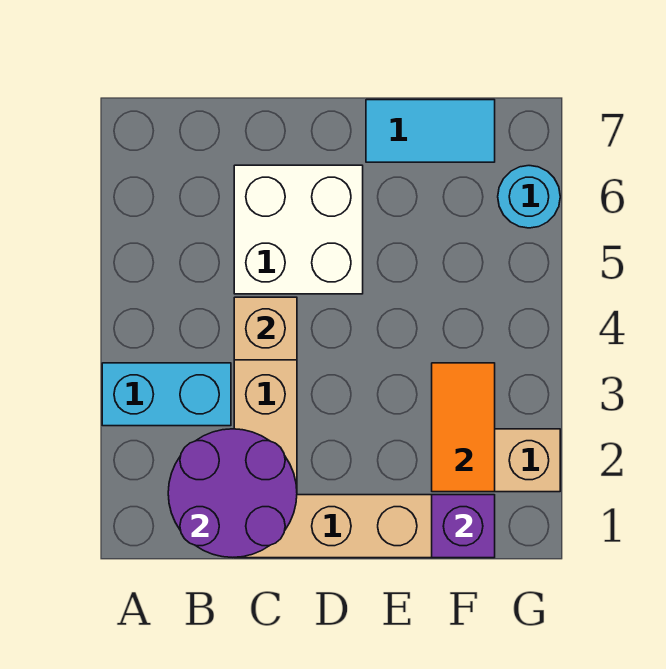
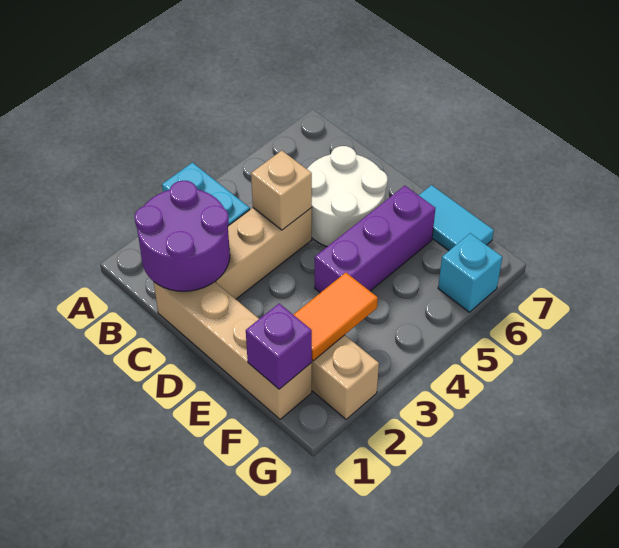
white brick C5:D6 level 1 -> white round brick C5:D6 level 1
none -> purple brick E4:E6 level 1
cyan round brick G6 level 1 -> cyan brick G6 level 1

